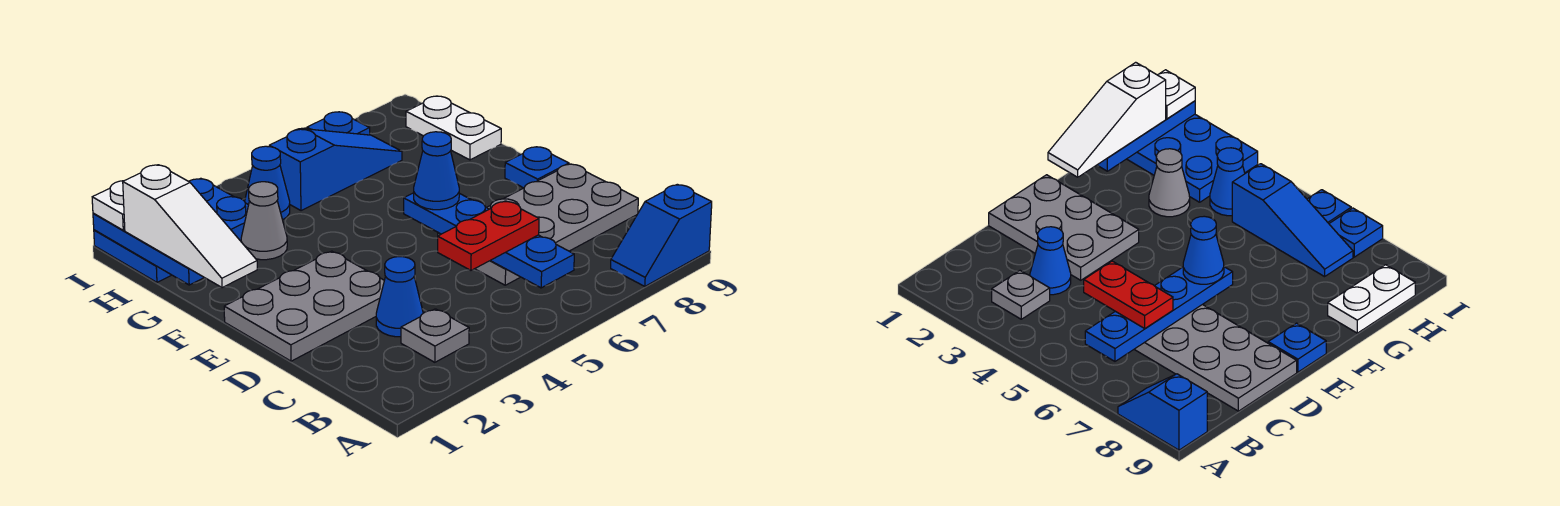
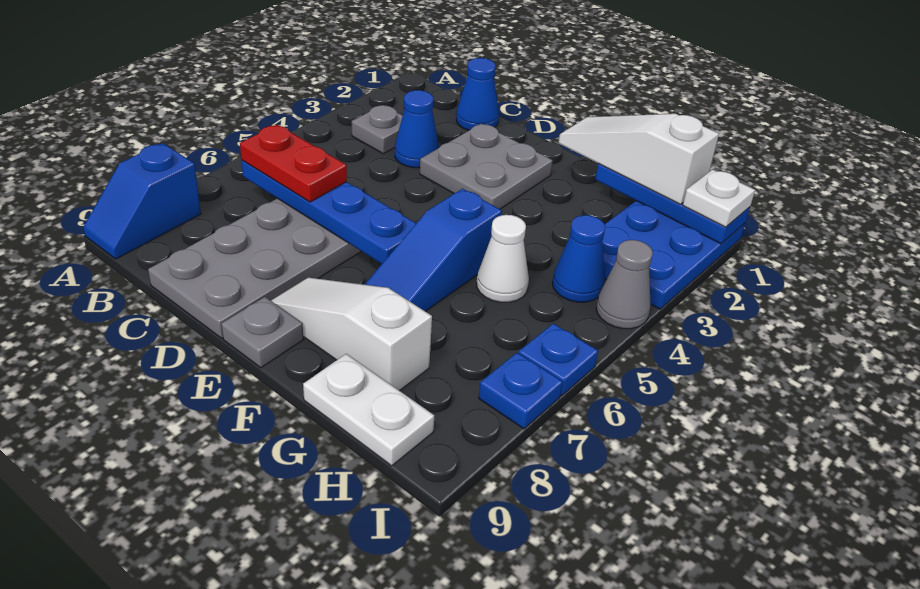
blue slope A8:A9 level 1 top 9 -> blue slope A8:A9 level 1 top 8
red plate C5:C6 level 3 -> red plate B6:C6 level 3
grey plate D1:E3 level 1 -> grey plate D2:E3 level 1
blue cone E6 level 3 -> blue cone C1 level 1
none -> white slope E8:G8 level 1 top G
blue plate E9 level 1 -> grey plate E9 level 1
grey cone G3 level 1 -> grey cone I4 level 1
none -> white cone G5 level 1
blue slope H5:H7 level 1 top 5 -> blue slope F5:F7 level 1 top 5

